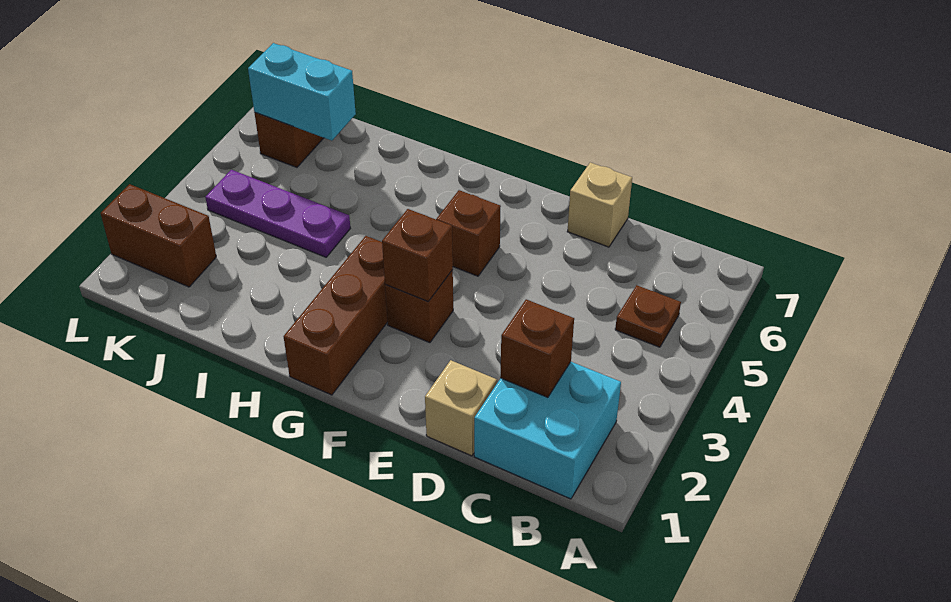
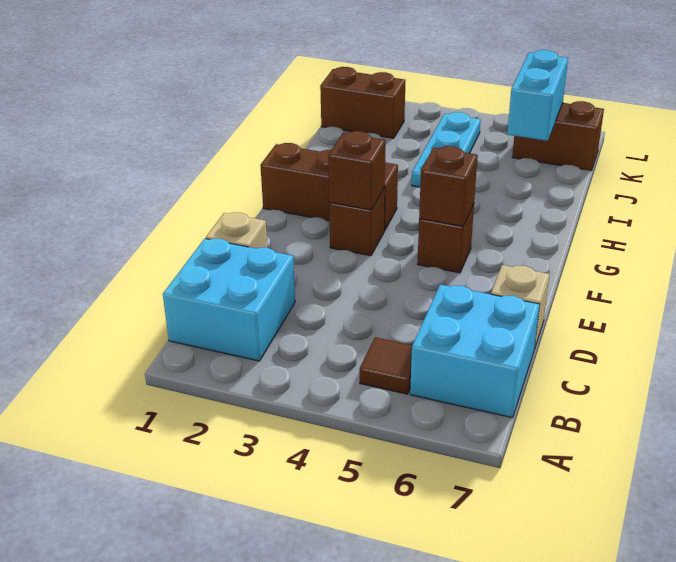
brown plate B5 level 1 -> brown tile B5 level 1
none -> cyan brick B6:C7 level 1
brown brick C2 level 2 -> brown brick F5 level 2
purple plate I4:K4 level 1 -> cyan plate I4:K4 level 1
brown brick K2:L2 level 1 -> brown brick K1:K2 level 1

